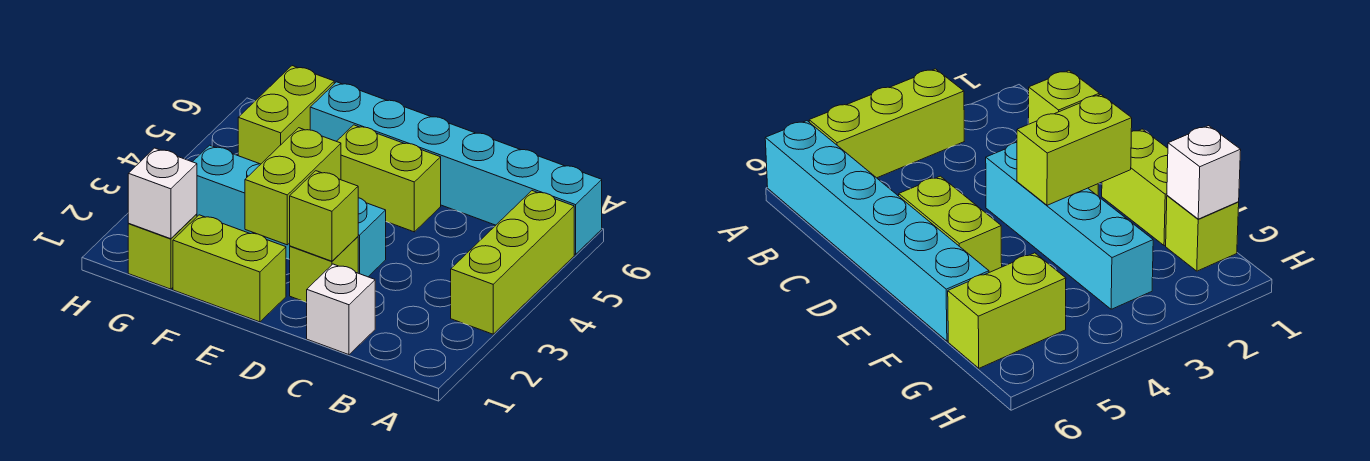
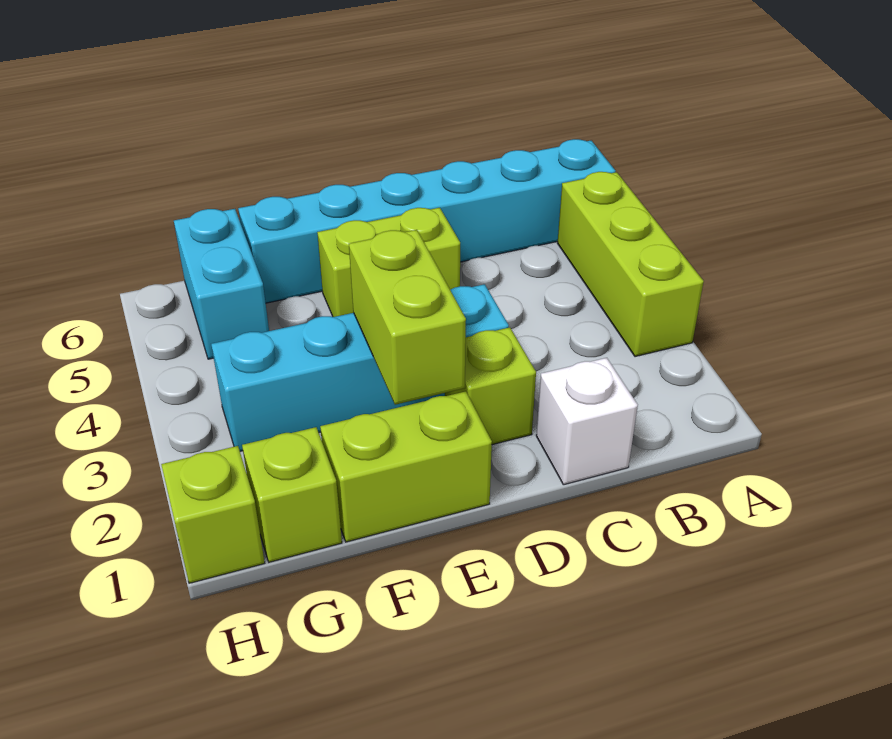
lime brick D2 level 2 -> lime brick H1 level 1
white brick G1 level 2 -> none
lime brick G5:G6 level 1 -> cyan brick G5:G6 level 1

